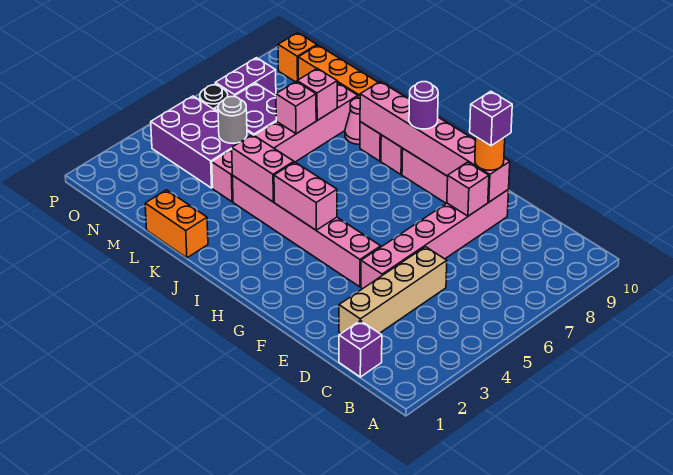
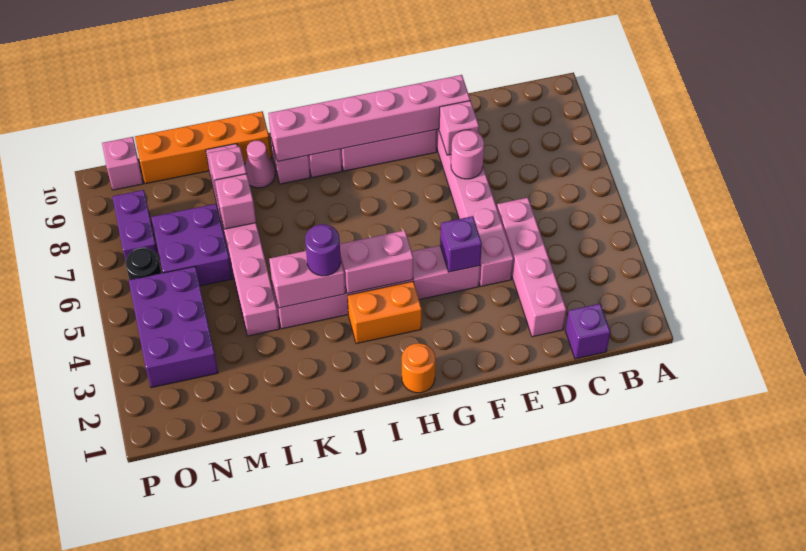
tan brick D2:D5 level 1 -> pink brick D2:D5 level 1
none -> pink round brick E7 level 2
orange round brick E9 level 3 -> orange round brick H1 level 1
purple brick E9 level 4 -> purple brick F4 level 2
purple round brick H9 level 3 -> purple round brick J4 level 3
orange brick K1:L1 level 1 -> orange brick H3:I3 level 1
purple brick M4:O5 level 1 -> purple brick N3:O5 level 1
grey round brick M5 level 2 -> none
orange brick O10 level 1 -> pink brick O10 level 1

